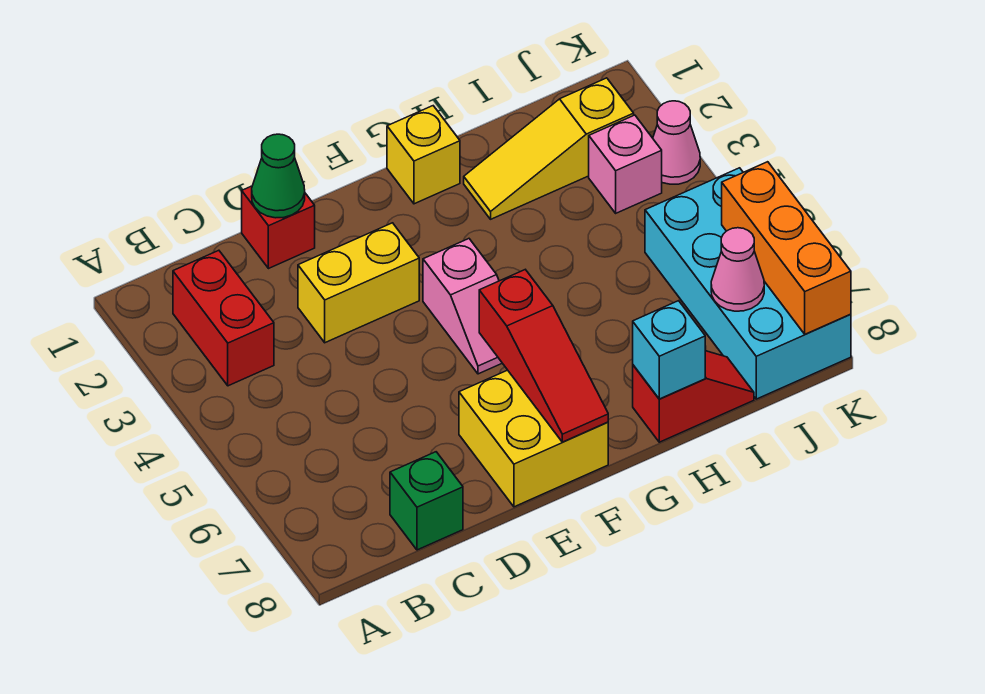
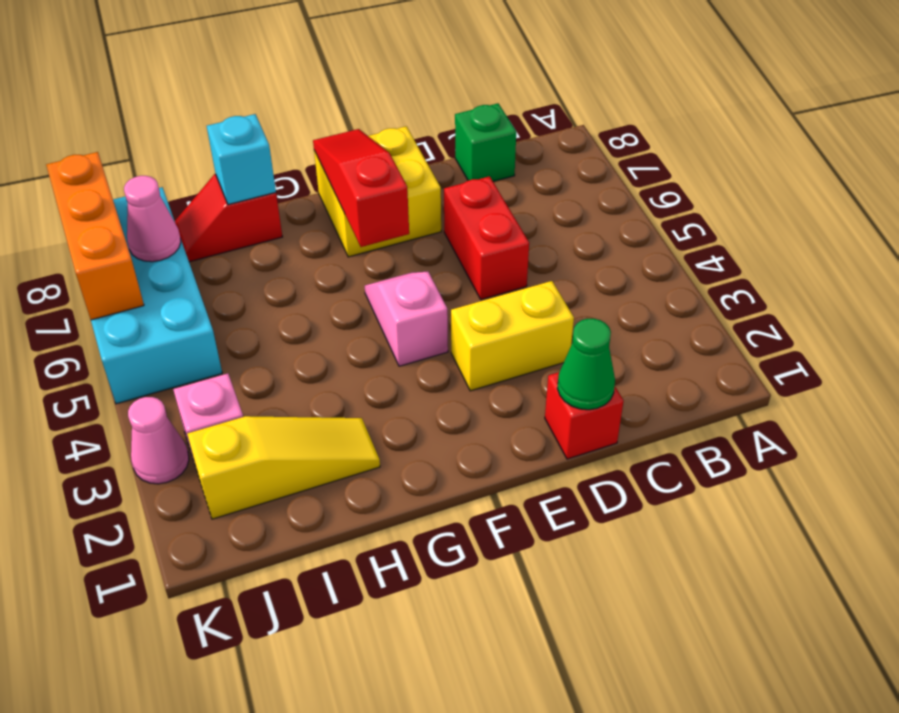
red brick B2:B3 level 1 -> red brick D5:D6 level 1
yellow brick G1 level 1 -> none

